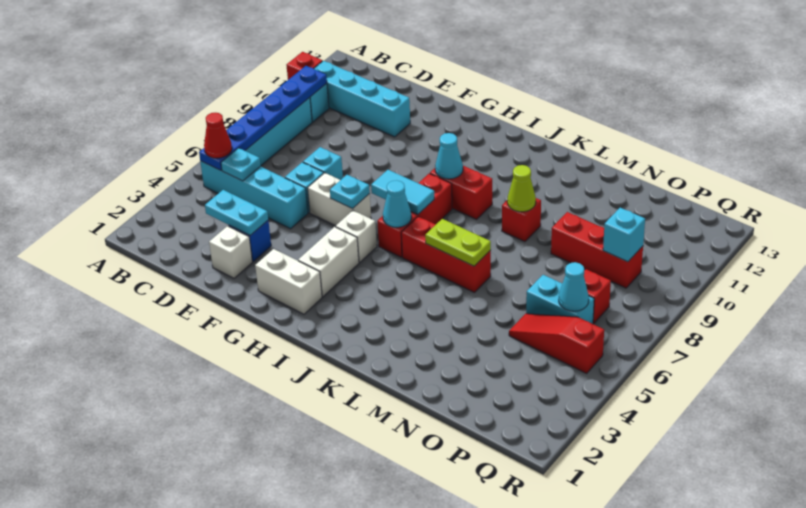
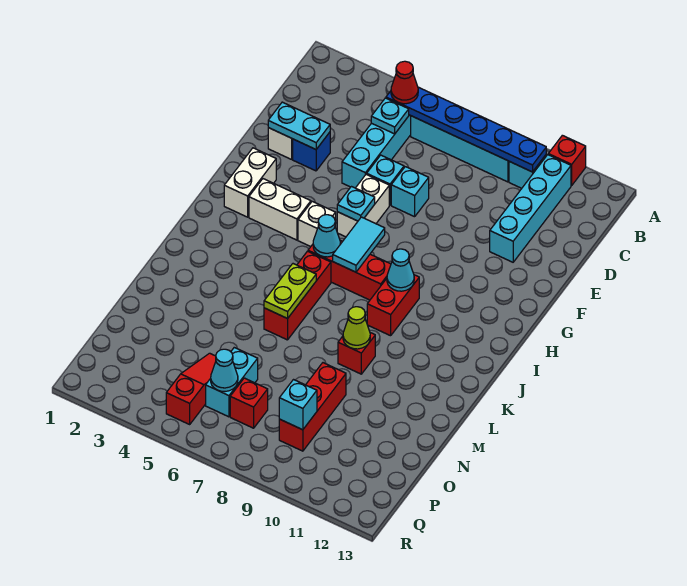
cyan plate D3:E3 level 2 -> cyan plate E2:E3 level 2

